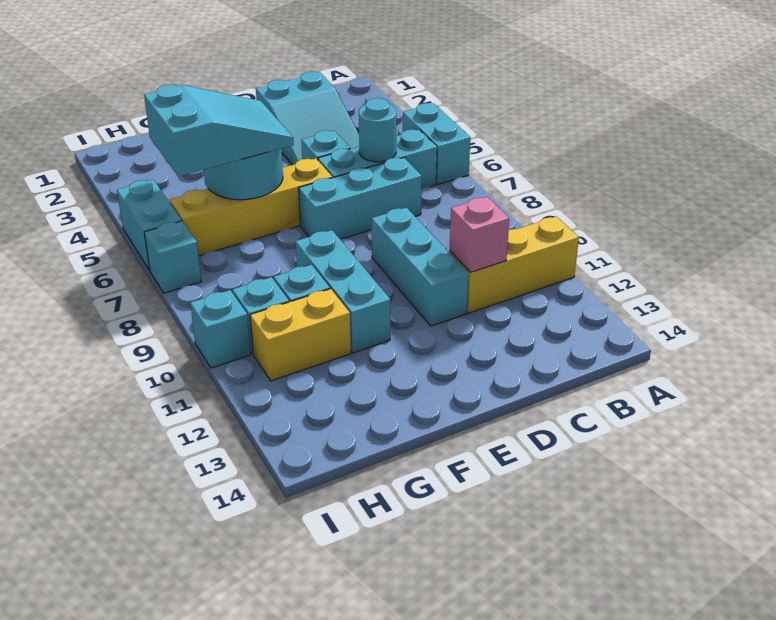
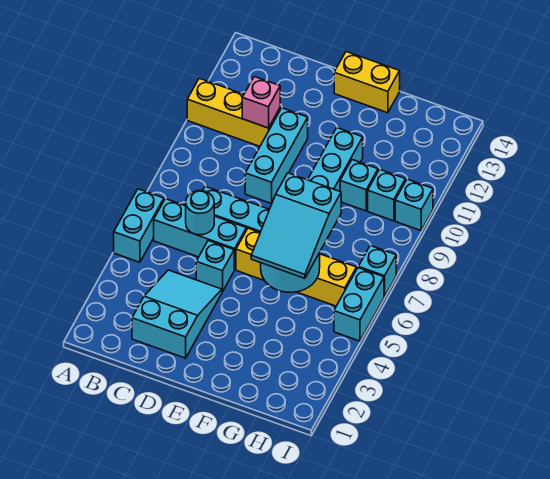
cyan slope F5:H6 level 3 top H -> cyan slope F5:G7 level 3 top 7
yellow brick G11:H11 level 1 -> yellow brick E14:F14 level 1

